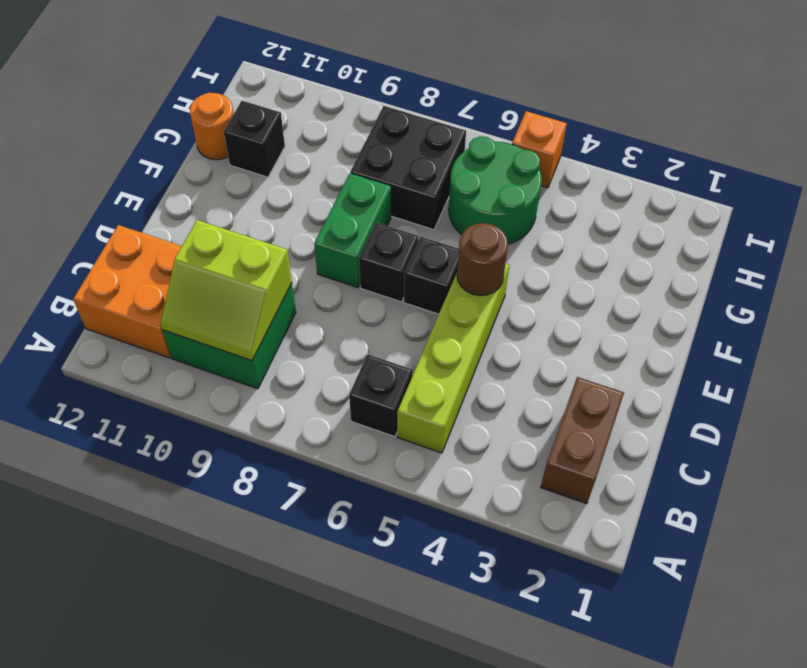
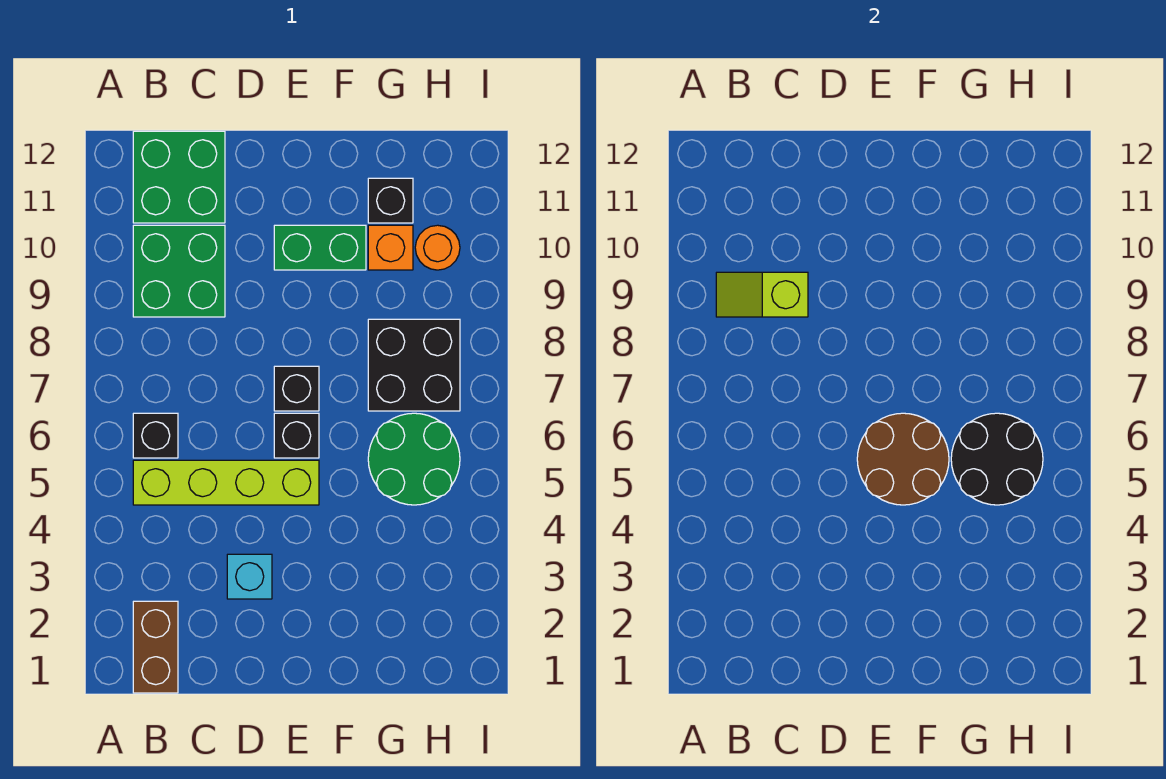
brown brick B2:C2 level 1 -> brown brick B1:B2 level 1
lime slope B9:C10 level 2 top C -> lime slope B9:C9 level 2 top C
orange brick B11:C12 level 1 -> green brick B11:C12 level 1
none -> cyan brick D3 level 1
brown round brick E5 level 2 -> brown round brick E5:F6 level 2
green brick E8:F8 level 1 -> green brick E10:F10 level 1
none -> black round brick G5:H6 level 2
orange round brick G12 level 1 -> orange round brick H10 level 1
orange brick I5 level 1 -> orange brick G10 level 1

